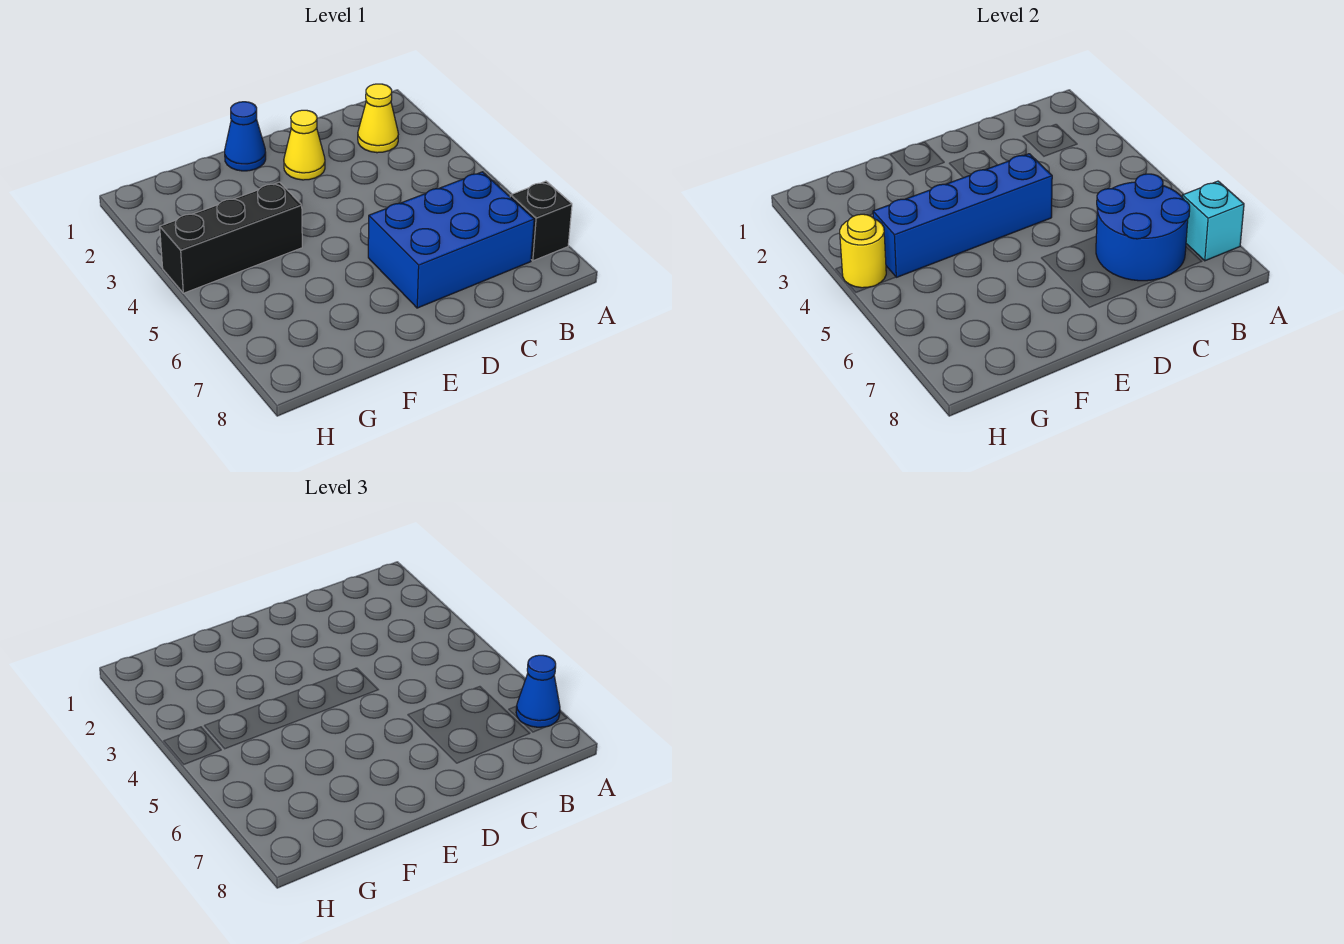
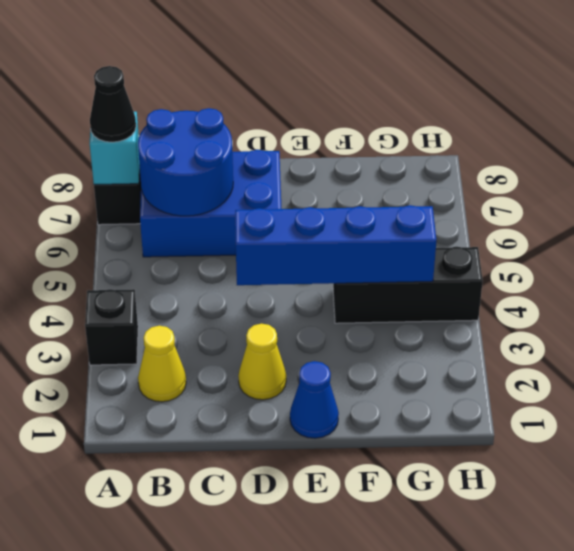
none -> black brick A3 level 1
blue cone A7 level 3 -> black cone A7 level 3
yellow round brick H4 level 2 -> none

